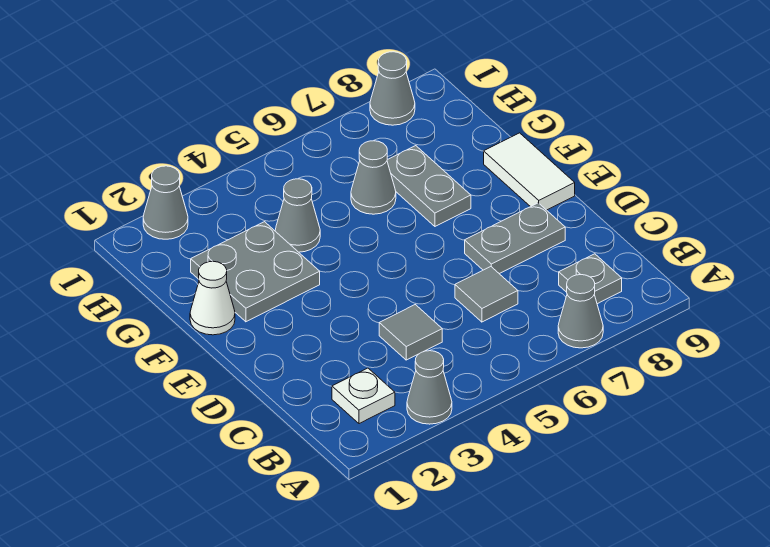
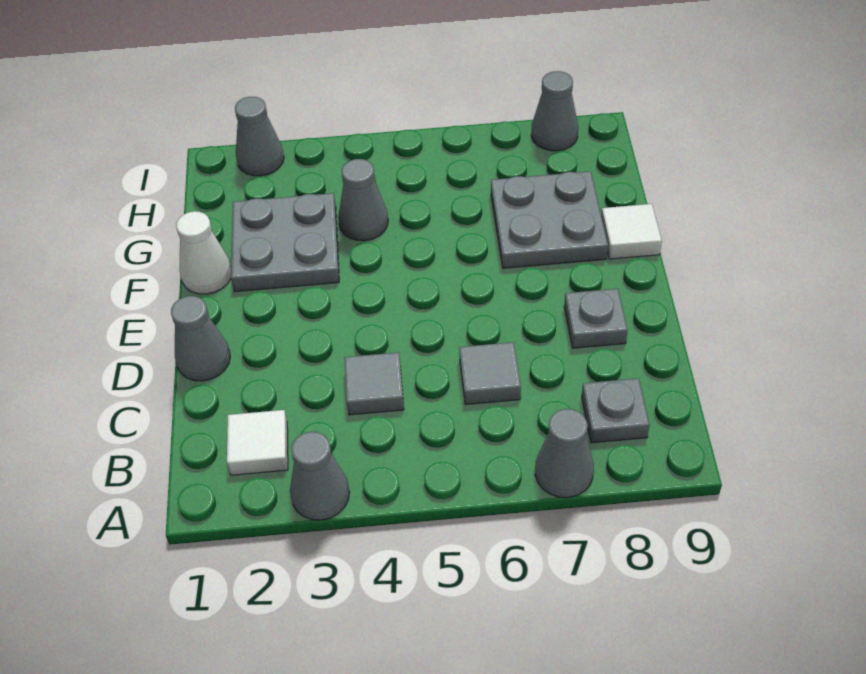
white plate B2 level 1 -> white tile B2 level 1
grey plate D7:D8 level 1 -> grey plate D8 level 1
white tile E9:F9 level 1 -> white tile F9 level 1
grey plate F7:G7 level 1 -> grey plate F7:G8 level 1
grey cone G6 level 1 -> grey cone D1 level 1

